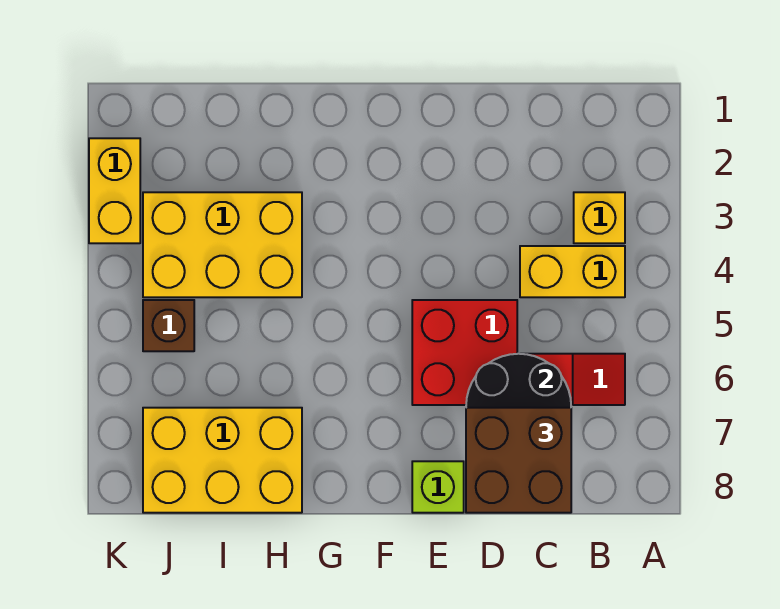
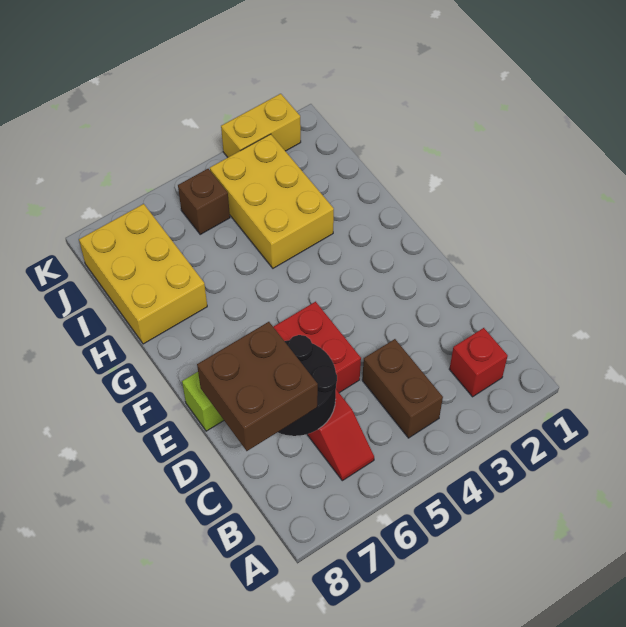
none -> red brick B2 level 1
yellow brick B3 level 1 -> none
yellow brick B4:C4 level 1 -> brown brick B4:C4 level 1

